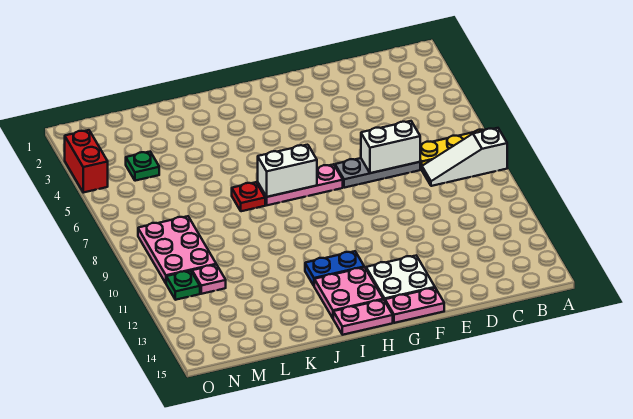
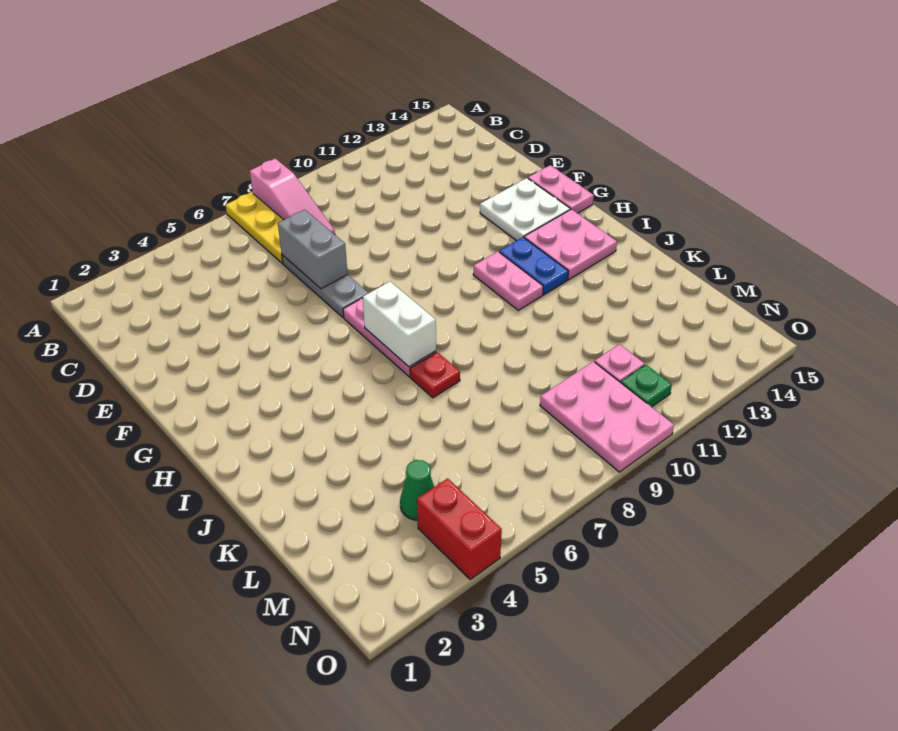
white slope A8:C8 level 1 top A -> pink slope A8:C8 level 1 top A
white brick D7:E7 level 2 -> grey brick D7:E7 level 2
pink plate H15:I15 level 1 -> pink plate H11:I11 level 1
green plate M4 level 1 -> green cone M4 level 1
pink plate M8:N10 level 1 -> pink plate M9:O10 level 1
red brick O3:O4 level 1 -> red brick N4:O4 level 1

